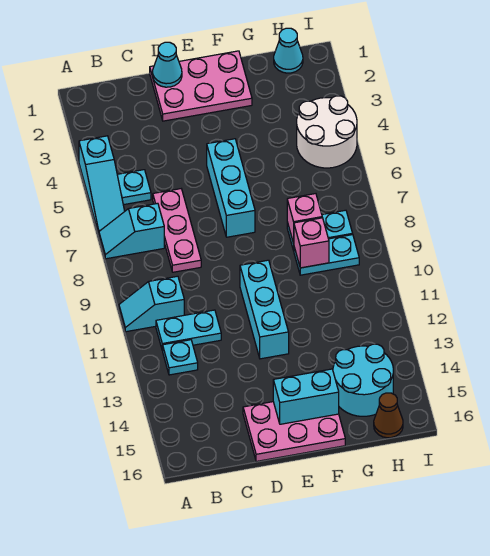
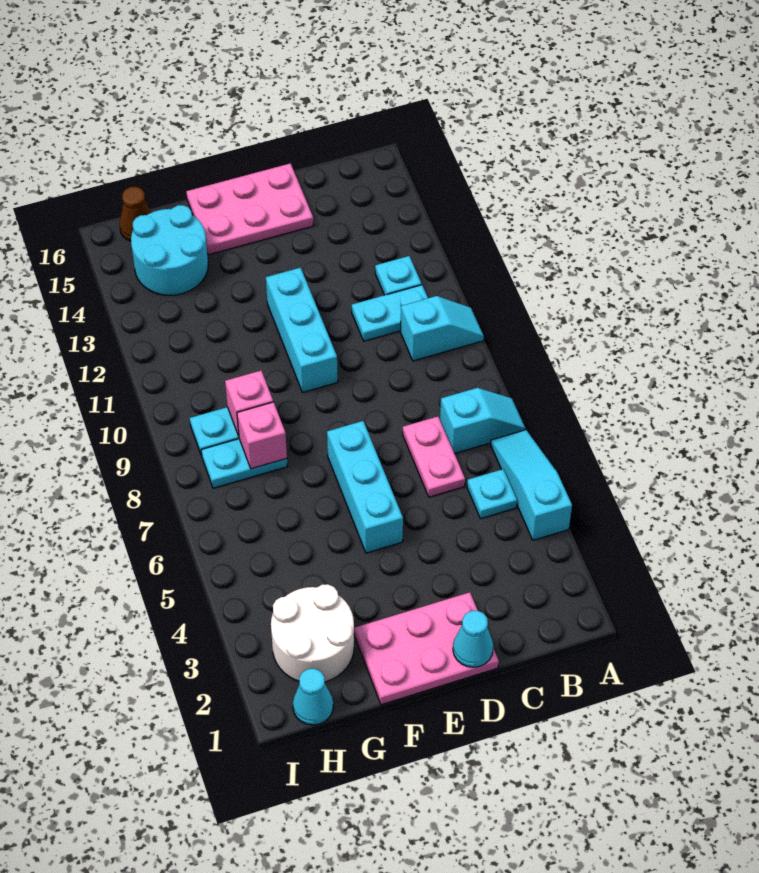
pink plate C6:C8 level 1 -> pink plate C6:C7 level 1
cyan brick E15:F15 level 2 -> none
white round brick H4:I5 level 1 -> white round brick G2:H3 level 1

